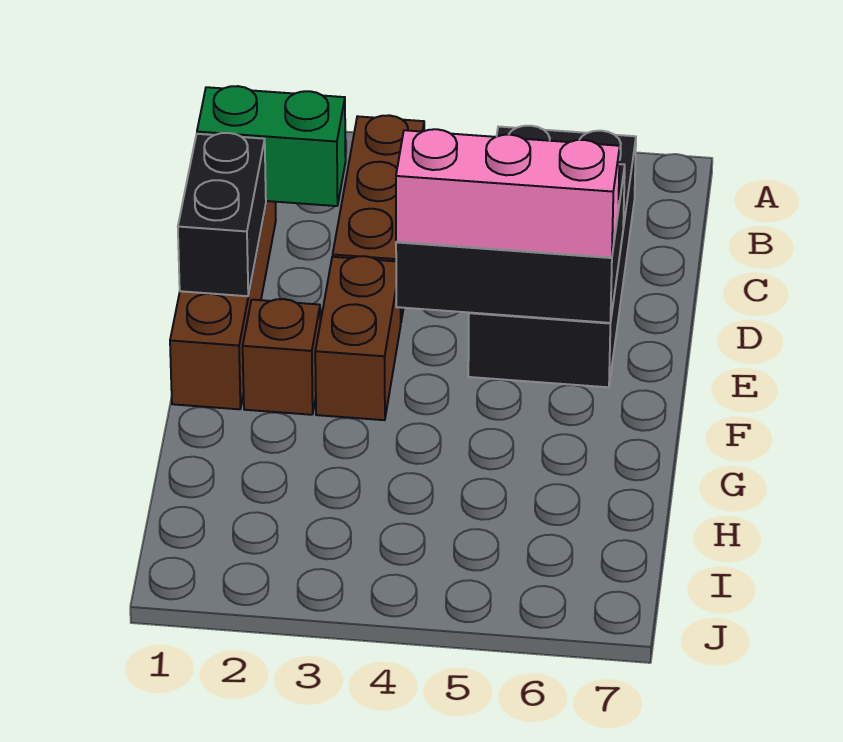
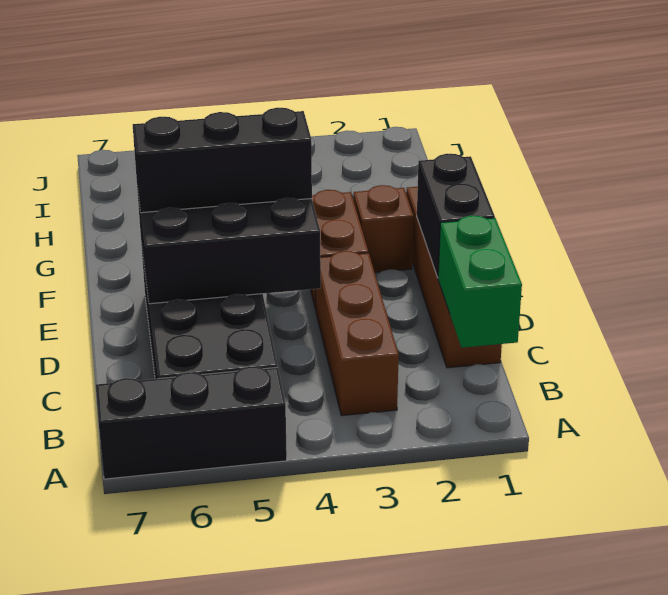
none -> black brick A5:A7 level 1
green brick C1:C2 level 2 -> green brick B1:C1 level 2
pink brick E4:E6 level 3 -> black brick E4:E6 level 3

